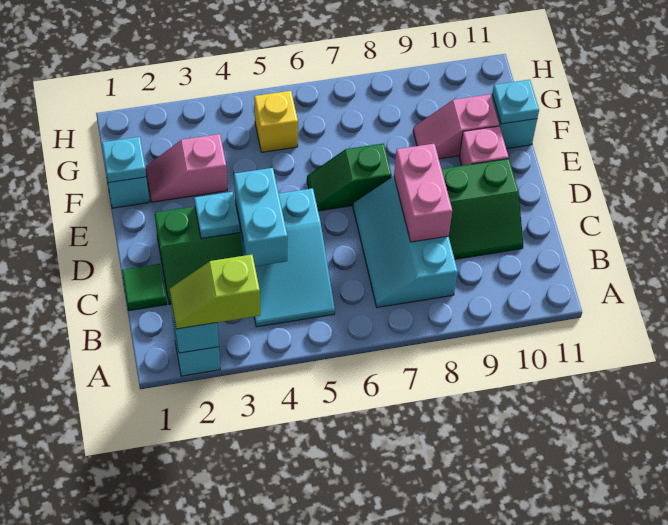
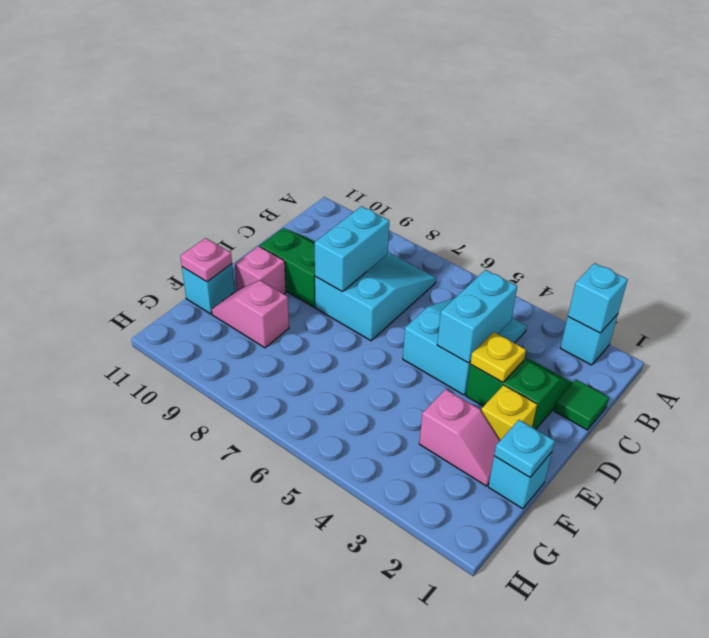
lime slope A2:A3 level 3 top 3 -> none
cyan slope B7:D8 level 1 top 8 -> cyan slope B7:D8 level 1 top D
pink brick C8:D8 level 2 -> cyan brick C8:D8 level 2
cyan plate D3 level 2 -> yellow plate D3 level 2
green slope E6:E7 level 1 top 7 -> none
pink slope F9:F10 level 1 top 10 -> pink slope F9:F10 level 1 top 9
cyan plate F11 level 2 -> pink plate F11 level 2
yellow brick G5 level 1 -> yellow brick E2 level 1

